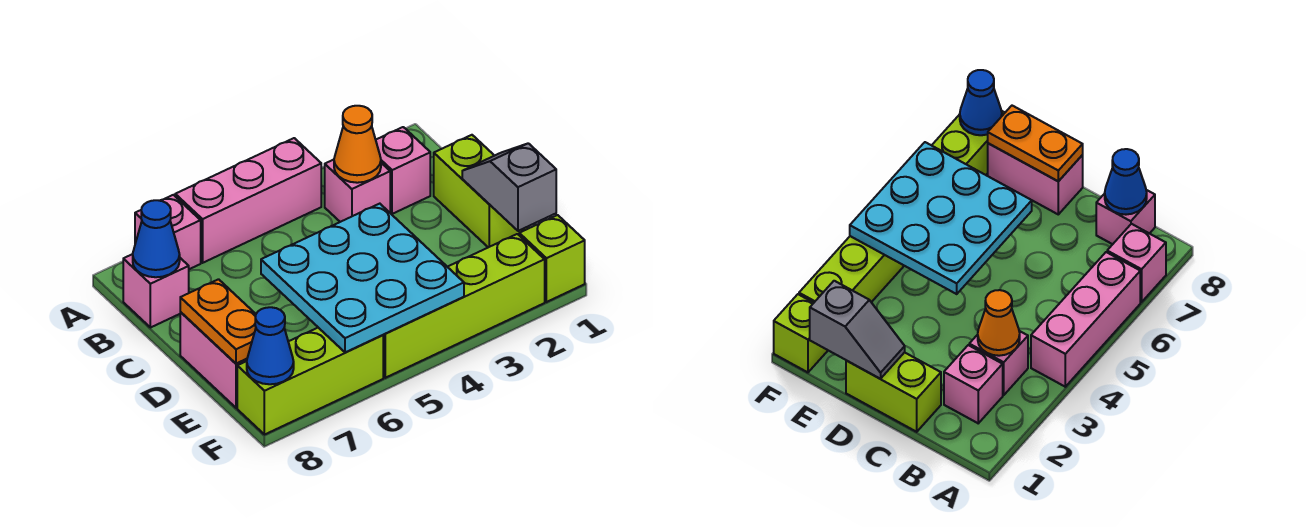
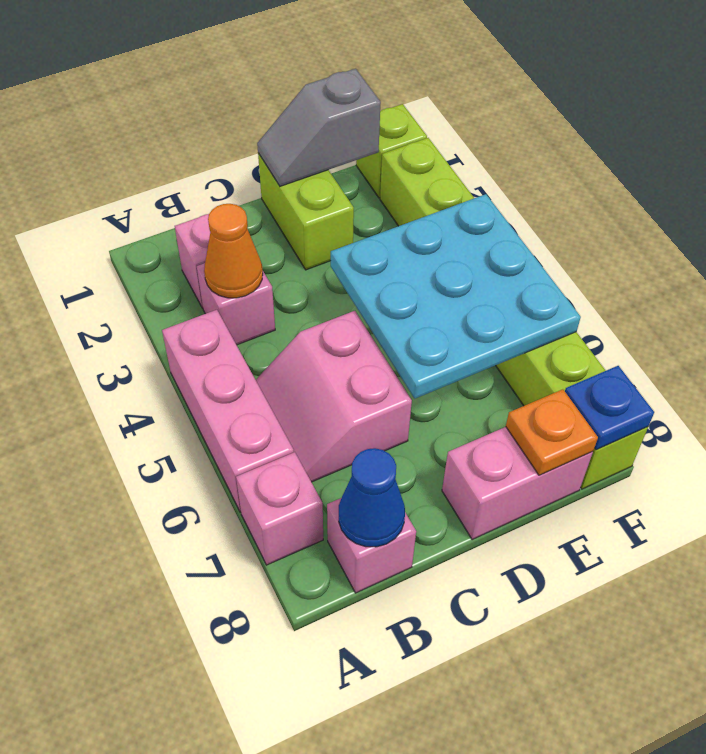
none -> pink slope B5:C6 level 1 top C
lime brick C1:D1 level 1 -> lime brick D1:D2 level 1
orange plate D8:E8 level 2 -> orange plate E8 level 2
blue cone F8 level 2 -> blue plate F8 level 2

